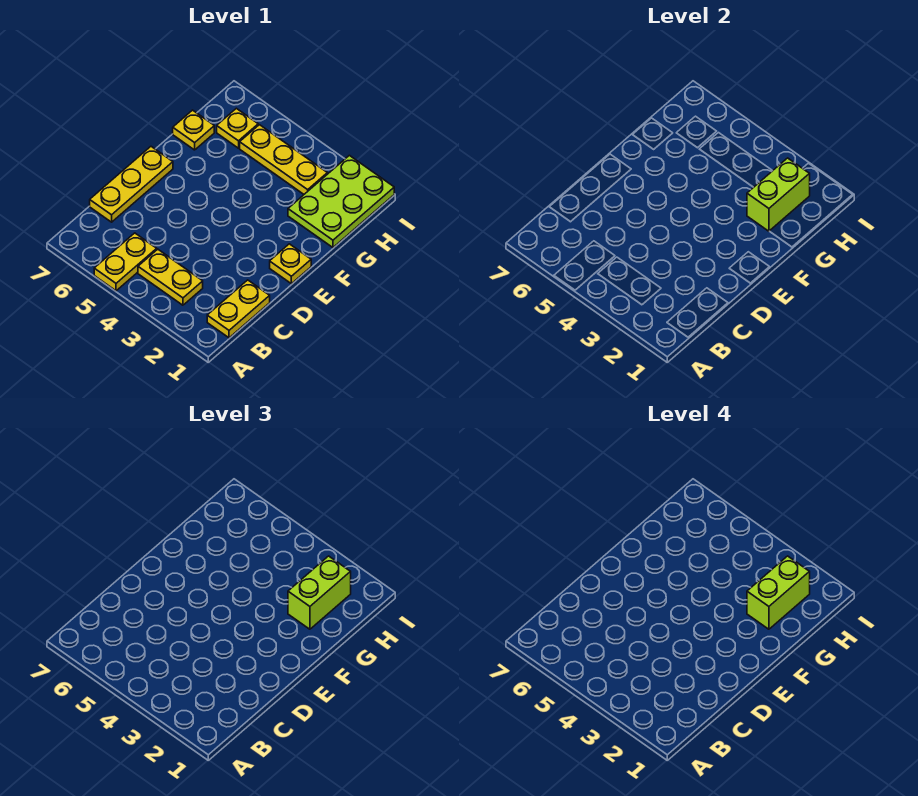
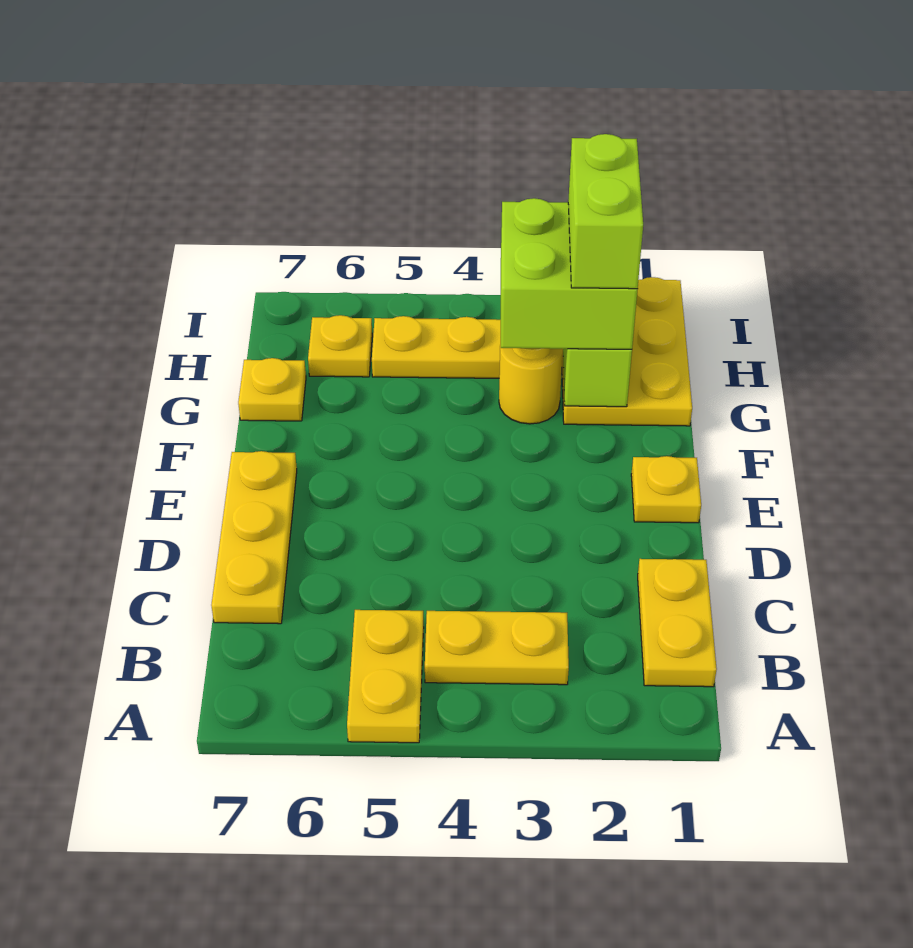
lime plate G1:I2 level 1 -> yellow plate G1:I2 level 1
lime brick G2:H2 level 3 -> lime brick G2:H3 level 3
none -> yellow round brick G3 level 1

